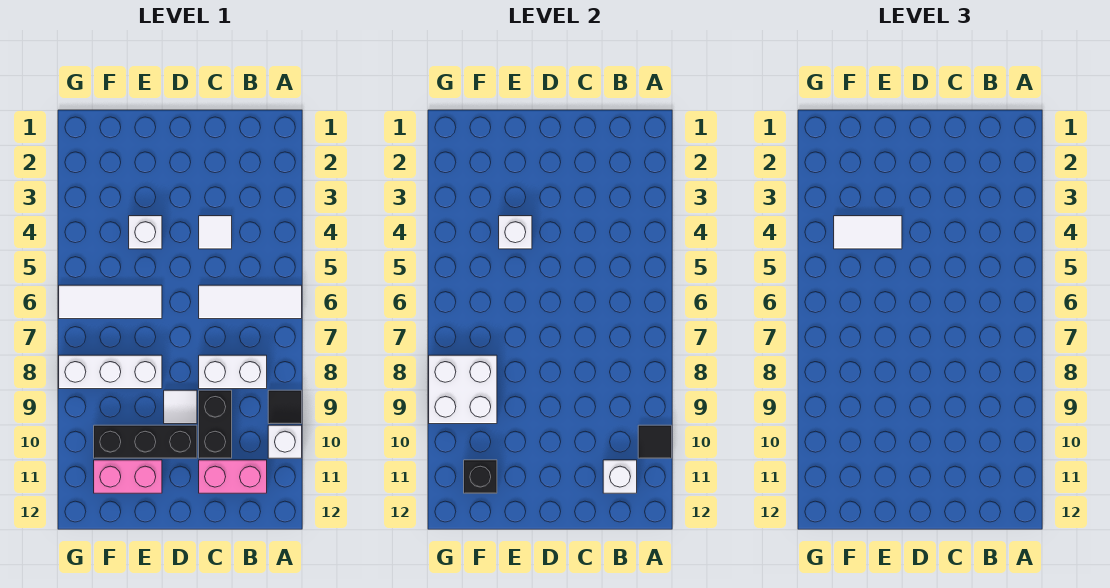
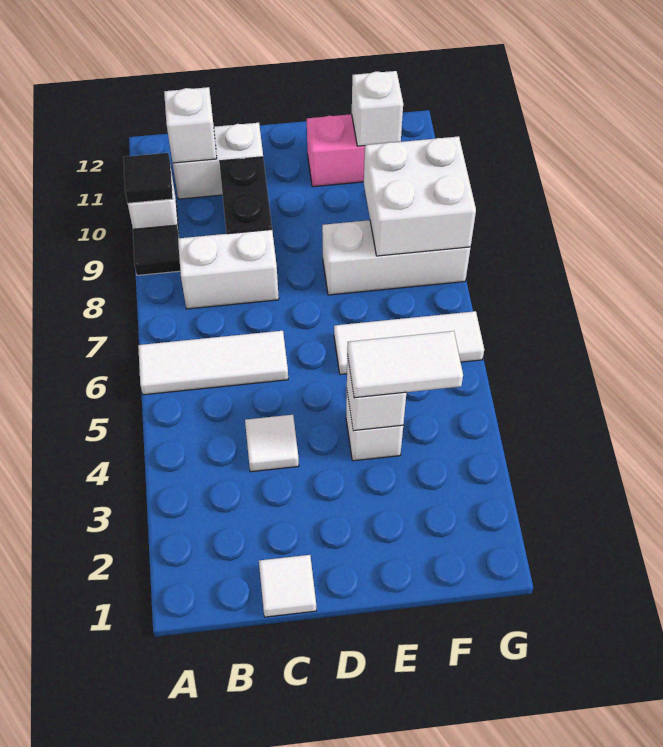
pink brick B11:C11 level 1 -> white brick B11:C11 level 1
white tile D9 level 1 -> white tile C1 level 1
black brick D10:F10 level 1 -> none
black brick F11 level 2 -> white brick F11 level 2

